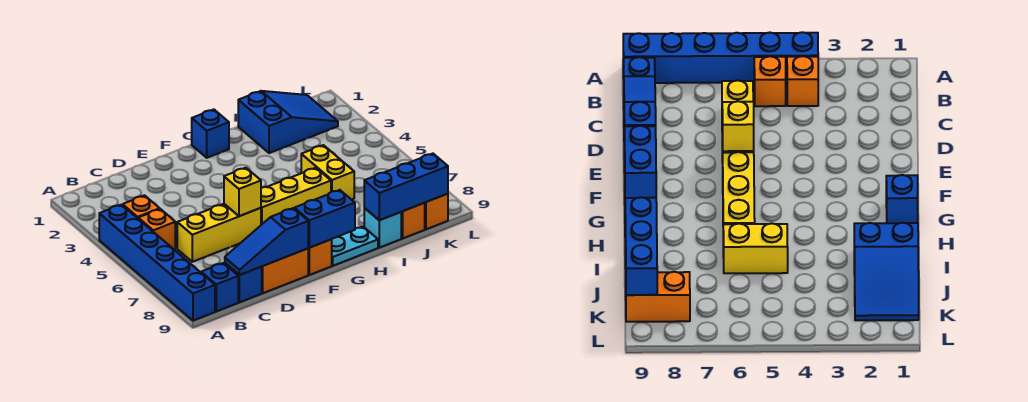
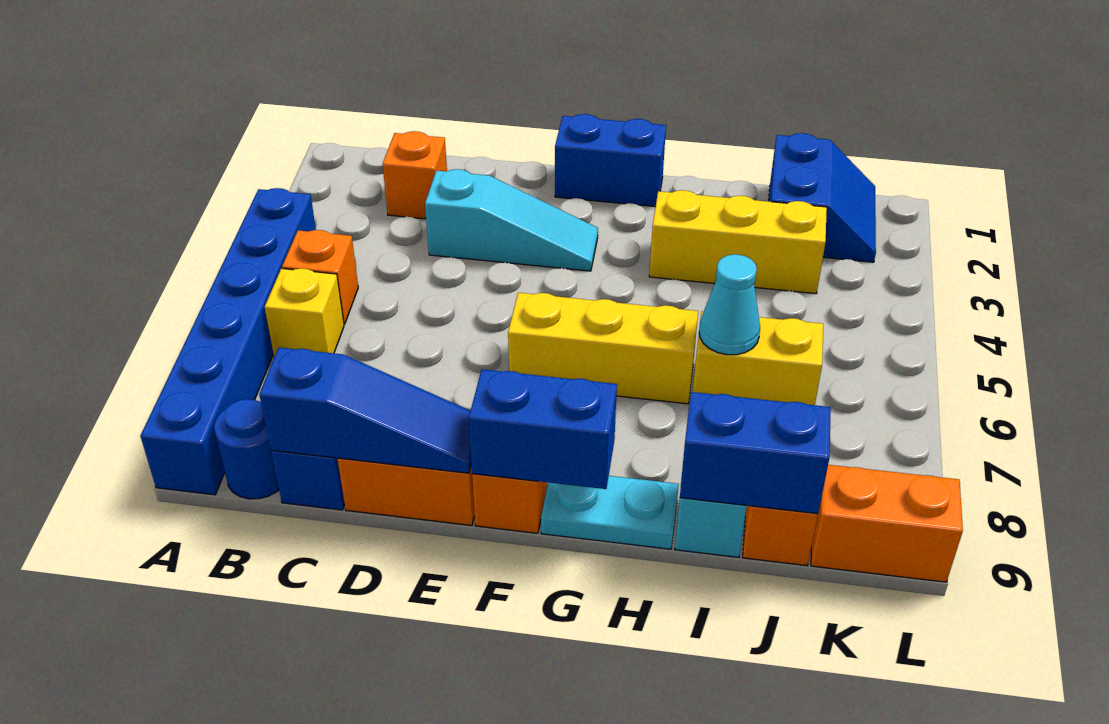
orange brick B4 level 1 -> orange brick C2 level 1
blue brick B9 level 1 -> blue round brick B9 level 1
yellow brick C6:E6 level 1 -> yellow brick H3:J3 level 1
blue slope C9:E9 level 2 top E -> blue slope C9:E9 level 2 top C
none -> cyan slope D3:F3 level 1 top D
yellow brick E6 level 2 -> yellow brick B6 level 1
blue brick G1 level 1 -> blue brick F1:G1 level 1
blue slope I1:K2 level 1 top I -> blue slope J1:K2 level 1 top J
yellow brick I5:I6 level 1 -> yellow brick I6:J6 level 1
none -> cyan cone I6 level 2
blue brick I9:K9 level 2 -> blue brick I9:J9 level 2
orange brick K8:K9 level 1 -> orange brick K9:L9 level 1

